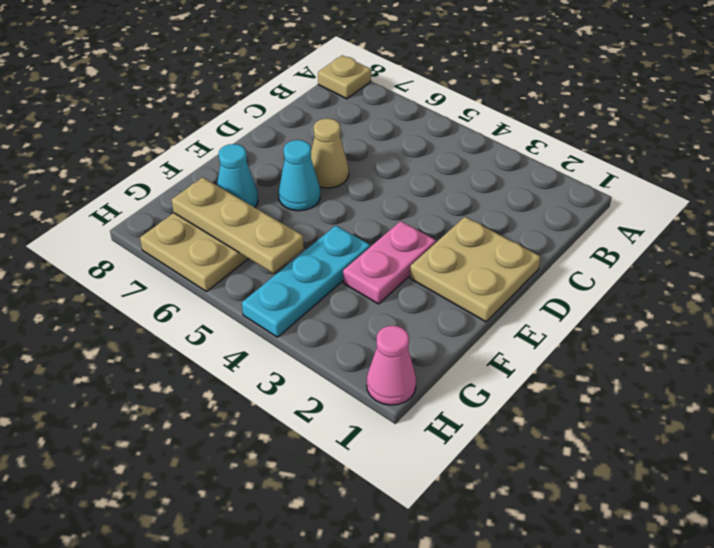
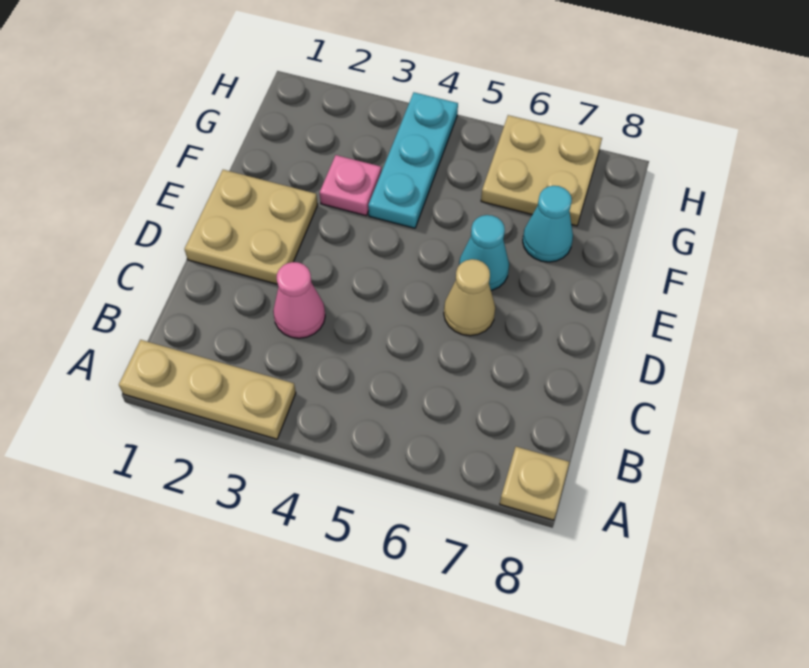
pink plate E3:F3 level 1 -> pink plate F3 level 1
tan plate G5:G7 level 2 -> tan plate A1:A3 level 1
pink cone H1 level 1 -> pink cone C3 level 1

